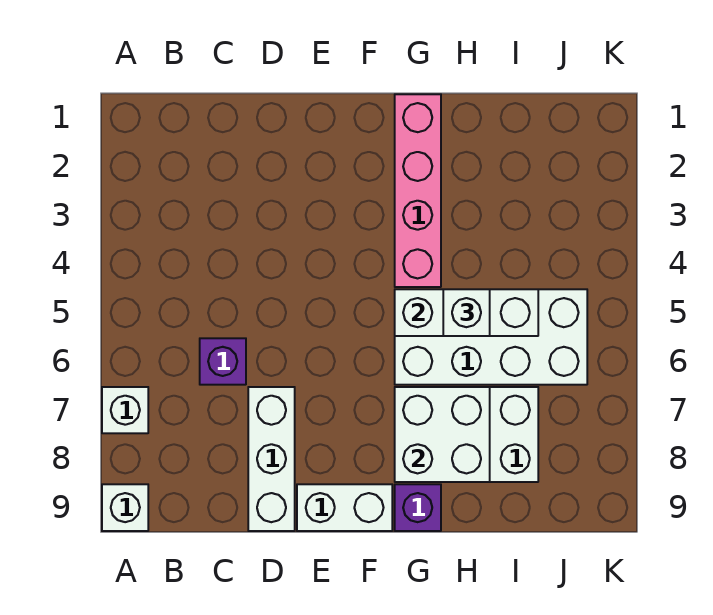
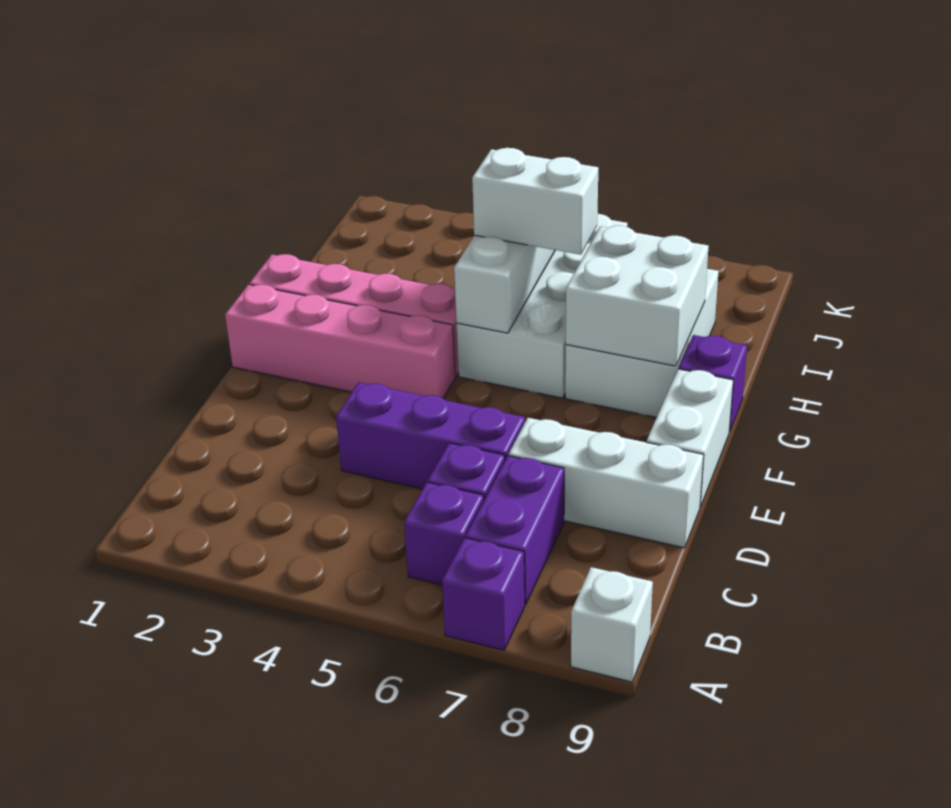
white brick A7 level 1 -> purple brick A7 level 1
none -> purple brick B6 level 1
none -> purple brick B7:C7 level 1
none -> purple brick D4:D6 level 1
none -> pink brick F1:F4 level 1
white brick H5 level 3 -> white brick H5:H6 level 3

